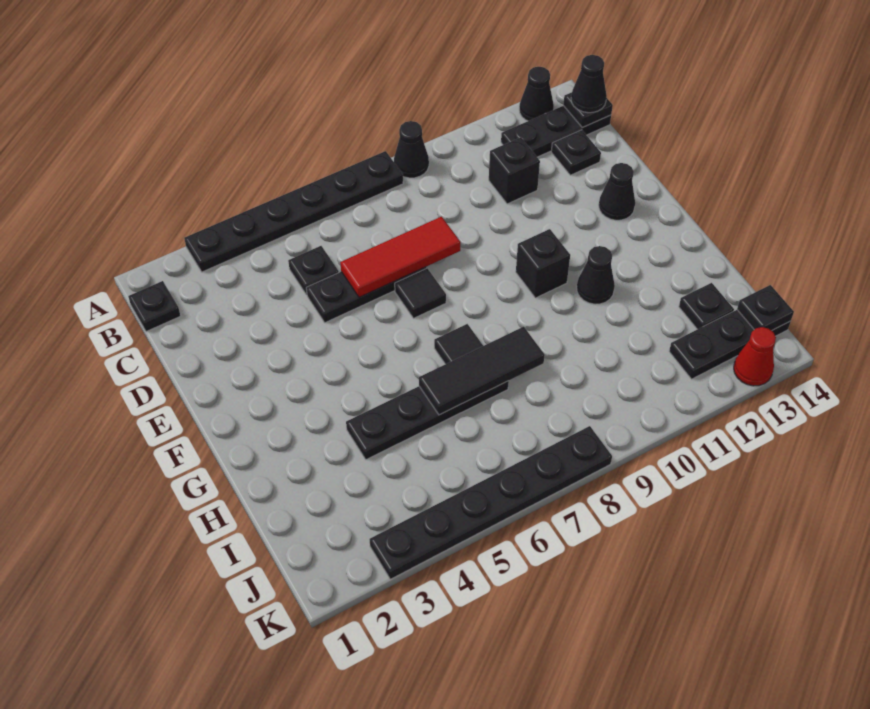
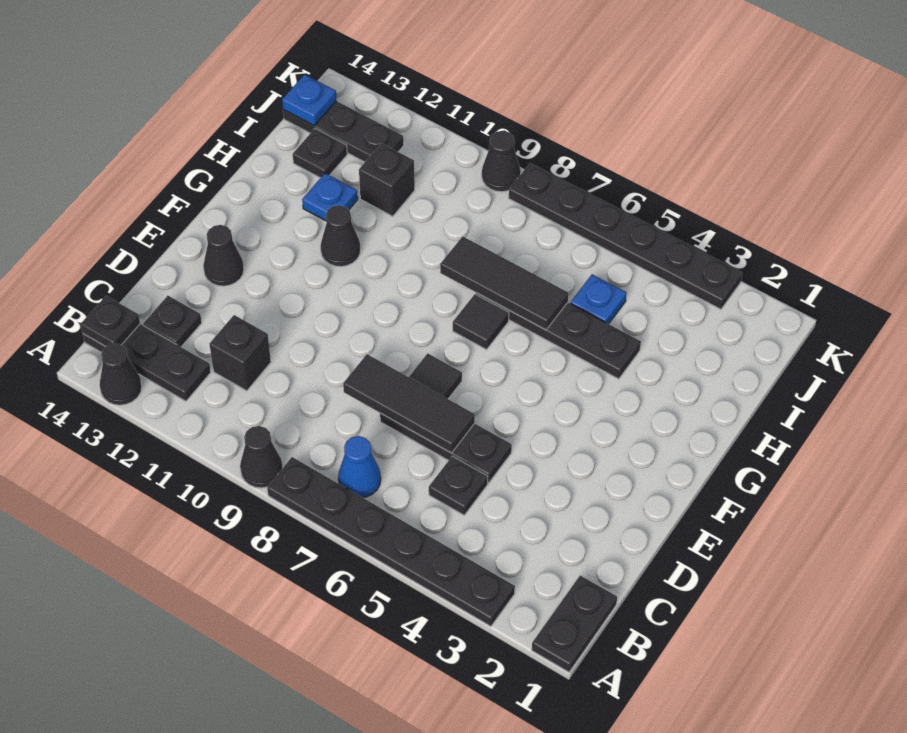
black plate B1 level 1 -> black plate A1:B1 level 1
none -> blue cone B7 level 1
black cone B14 level 3 -> black cone K9 level 1
red tile D6:D8 level 2 -> black tile D6:D8 level 2
black brick F10 level 1 -> black brick I11 level 1
none -> blue plate H12 level 1
none -> blue plate I5 level 1
black plate J14 level 2 -> blue plate J14 level 2
red cone K13 level 1 -> none

